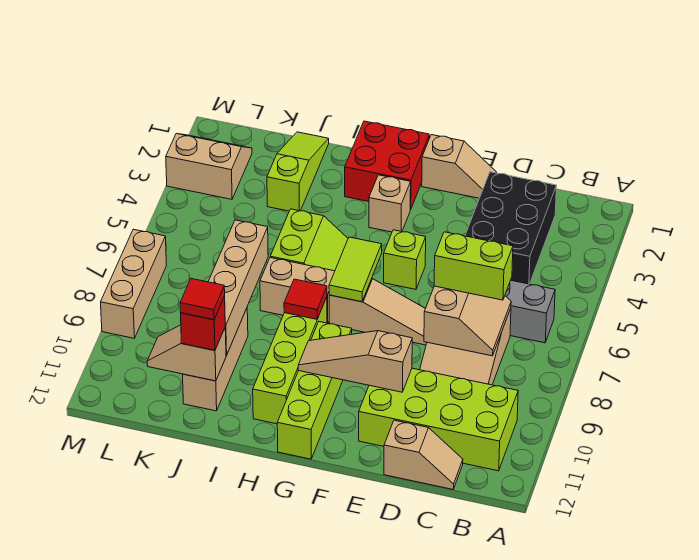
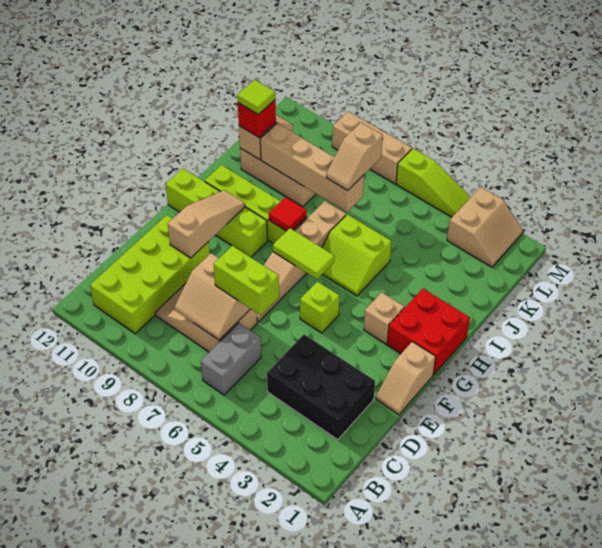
lime brick C7:D7 level 3 -> lime brick D6:D7 level 3
tan slope C12:D12 level 1 top D -> tan slope J7:K7 level 3 top K
lime slope J1:J3 level 1 top 3 -> lime slope M4:M6 level 1 top 6
red tile J11 level 4 -> lime tile J11 level 4

